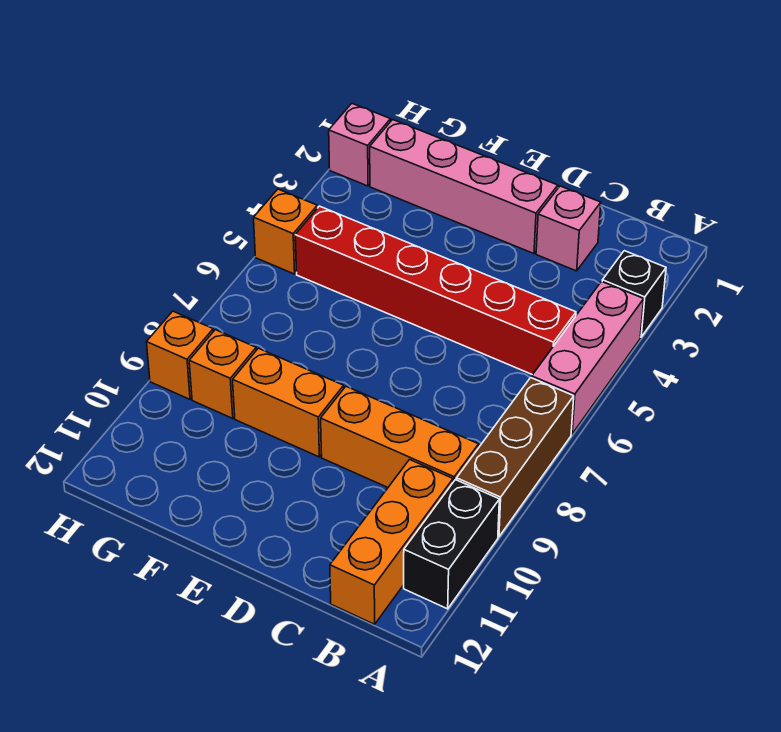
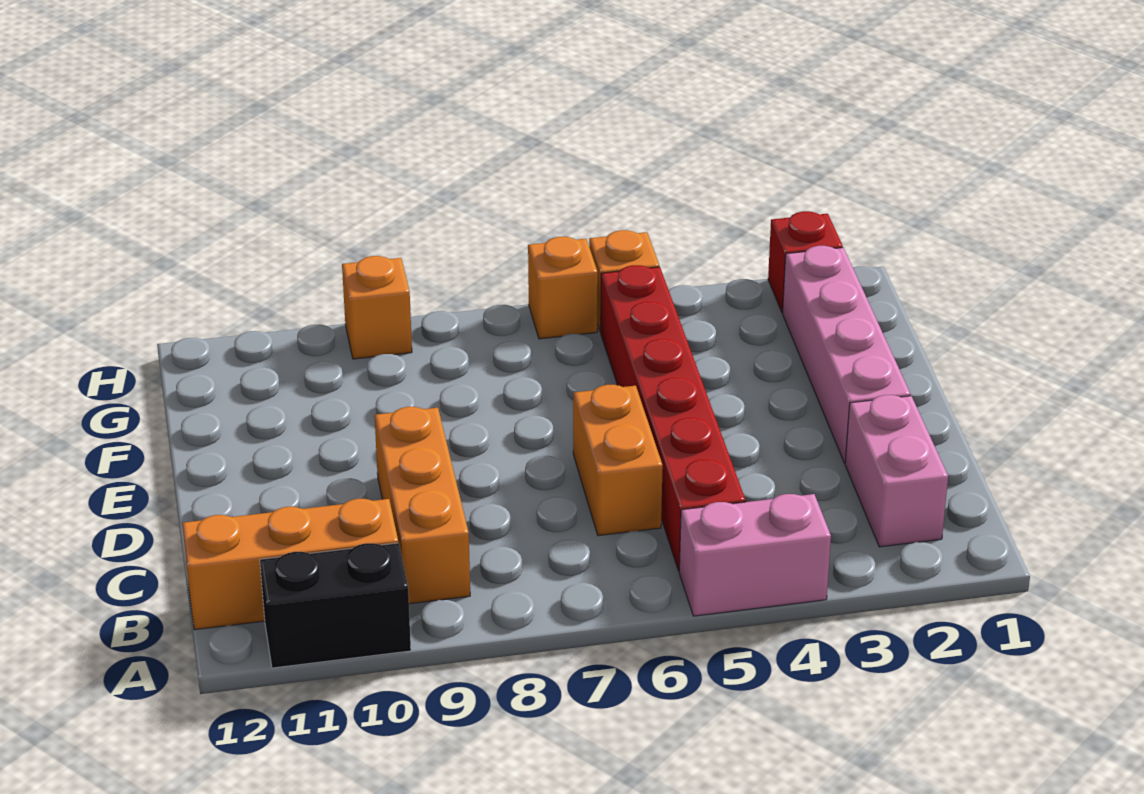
black brick A3 level 1 -> none
pink brick A4:A6 level 1 -> pink brick A4:A5 level 1
brown brick A7:A9 level 1 -> none
pink brick C2 level 1 -> pink brick B2:C2 level 1
orange brick E9:F9 level 1 -> orange brick C6:D6 level 1
orange brick G9 level 1 -> orange brick H6 level 1
pink brick H2 level 1 -> red brick H2 level 1

